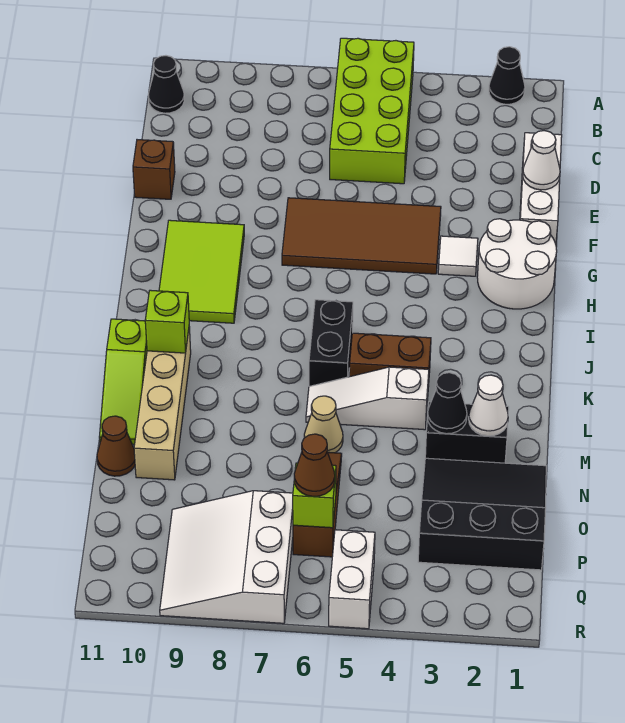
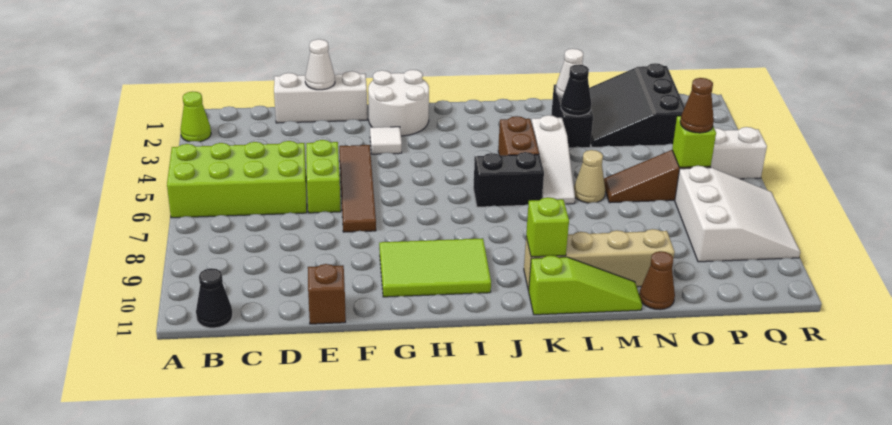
black cone A2 level 1 -> lime cone A2 level 1
none -> lime brick E5:E6 level 1
brown tile F4:G7 level 1 -> brown tile F4:F7 level 1
white slope P7:R9 level 1 top 7 -> white slope P7:R9 level 1 top P

